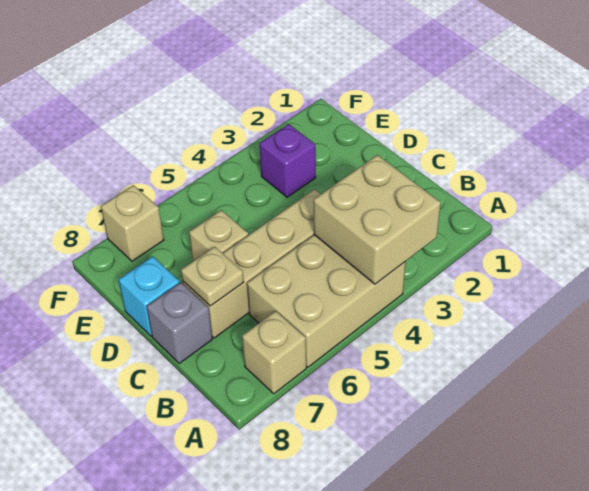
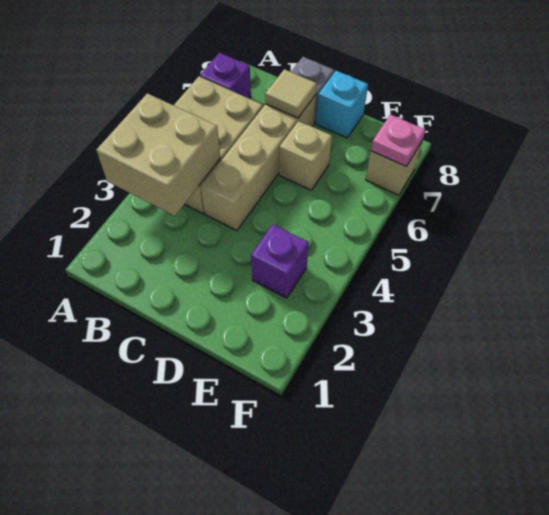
tan brick A7 level 1 -> purple brick A7 level 1
tan plate C7 level 2 -> tan tile C7 level 2
none -> pink plate F7 level 2

